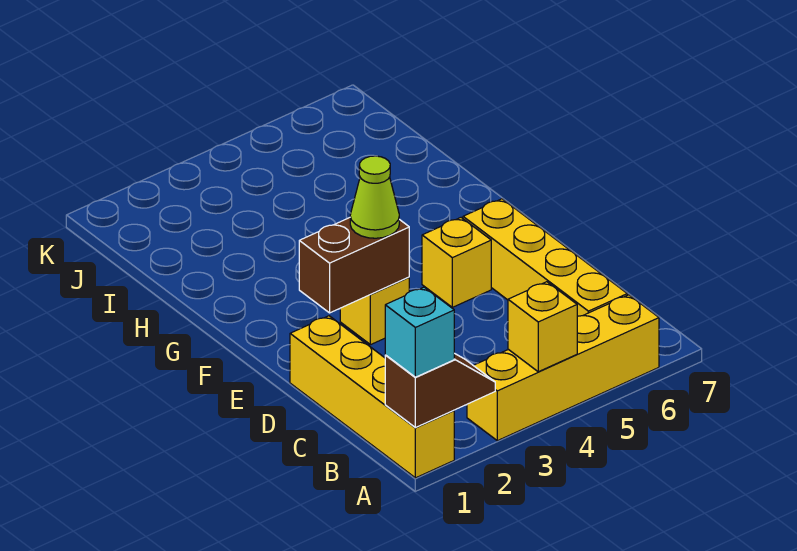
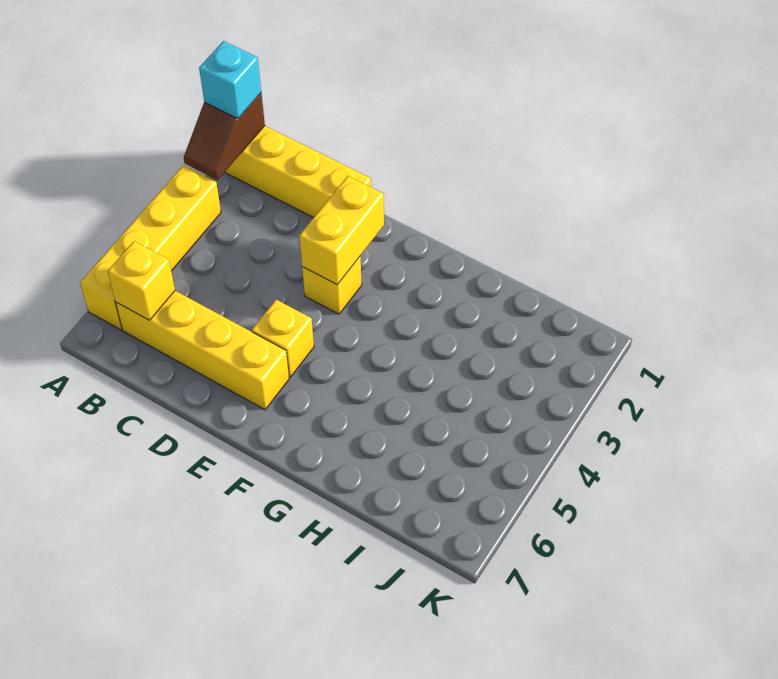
yellow brick A4 level 2 -> yellow brick B6 level 2
brown brick E2:E3 level 2 -> yellow brick E2:E3 level 2
lime cone E3 level 3 -> none

